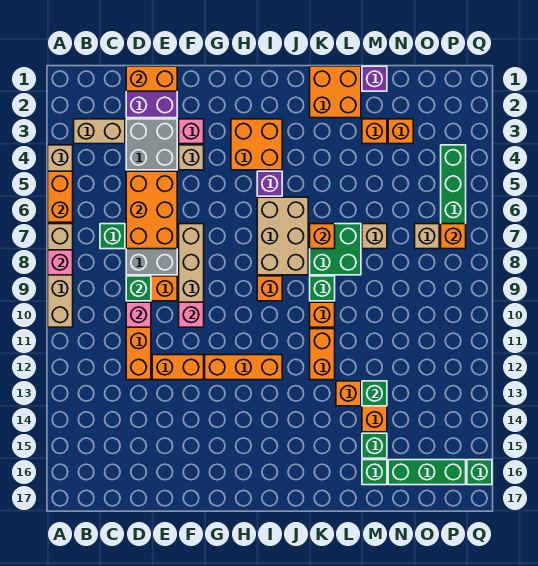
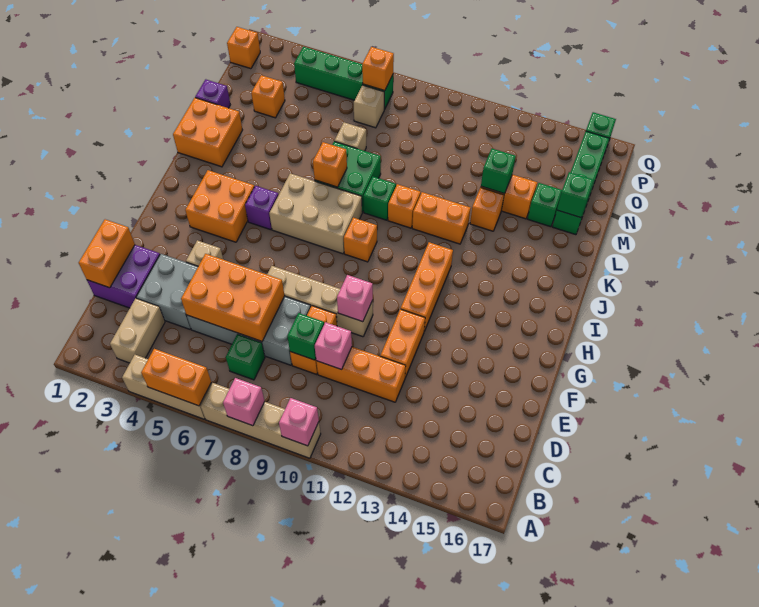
pink brick F3 level 1 -> pink brick A10 level 2
orange brick M3 level 1 -> orange brick P1 level 1
none -> green brick M16 level 2

